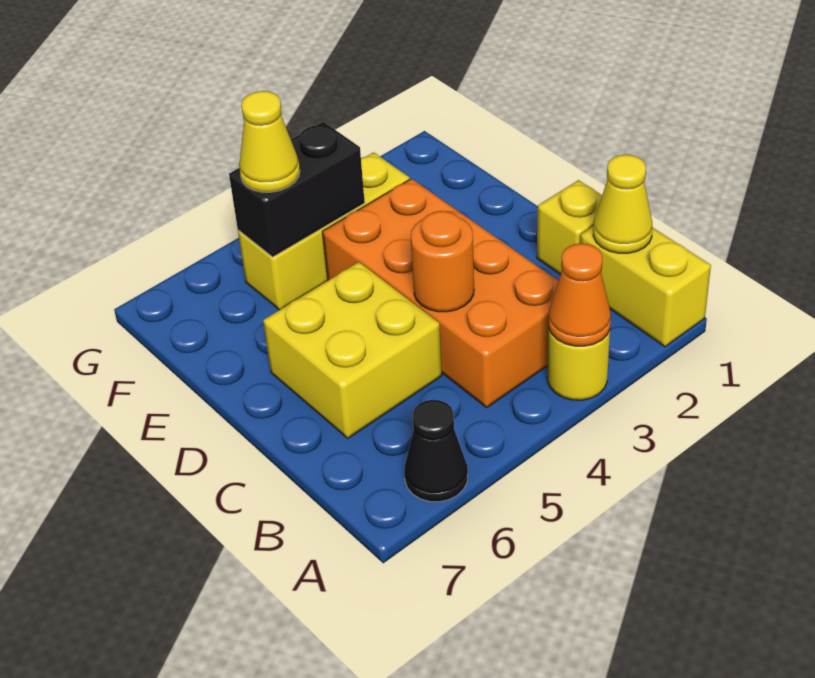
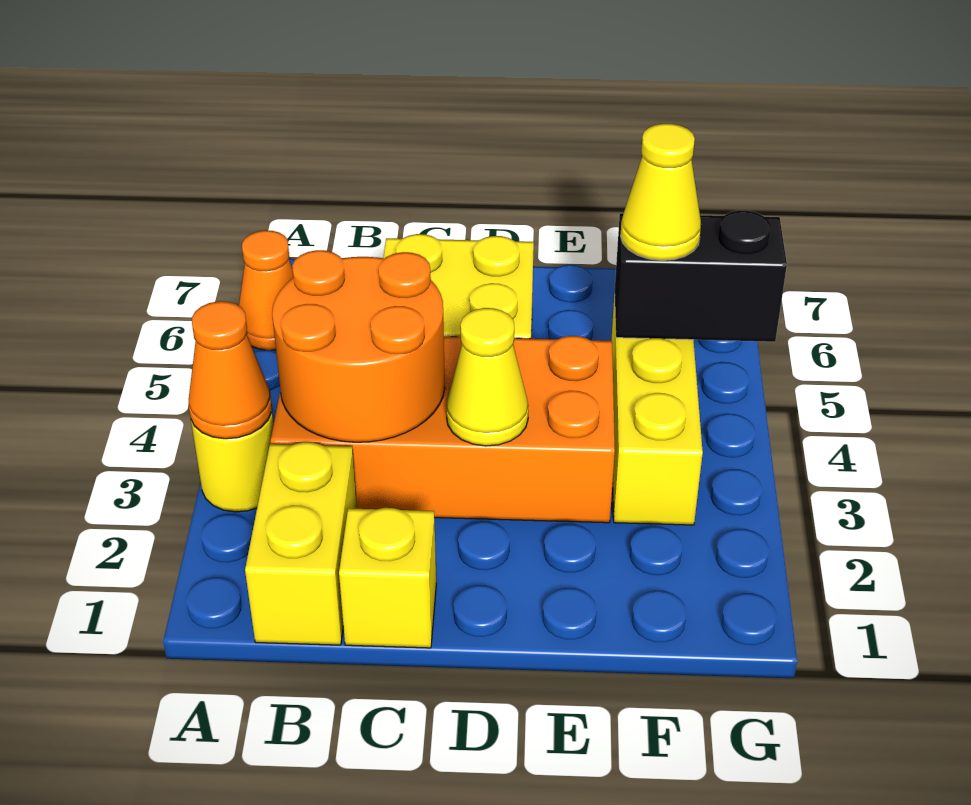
yellow brick A1:B1 level 1 -> yellow brick B1:B2 level 1
black cone A6 level 1 -> orange cone A6 level 1
yellow cone B1 level 2 -> yellow cone D3 level 2
orange round brick C4 level 2 -> orange round brick B3:C4 level 2
black brick F4:F5 level 2 -> black brick F5:G5 level 2

